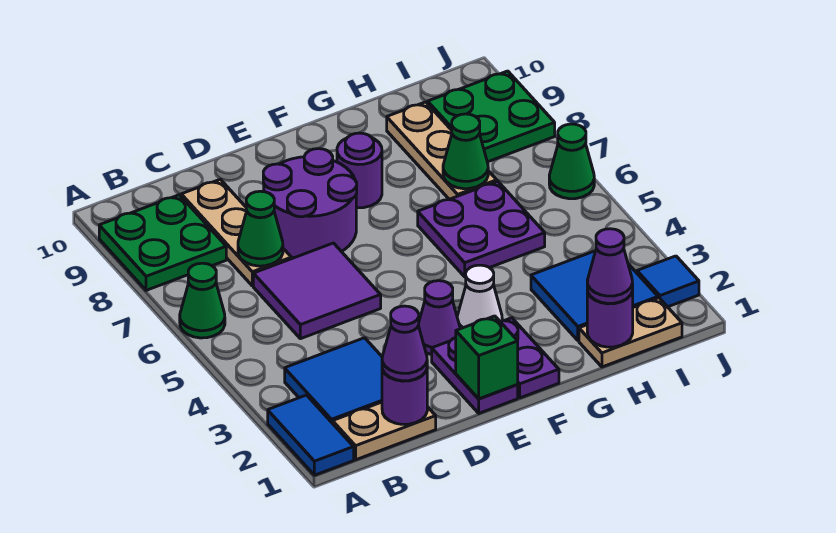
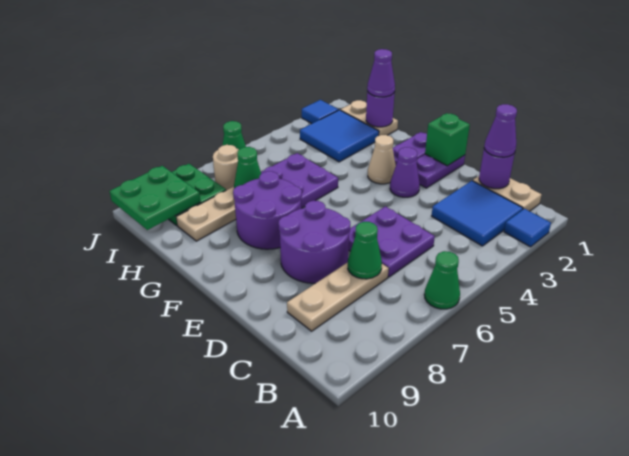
blue tile A1:A2 level 1 -> blue tile A2 level 1
green plate A8:B9 level 1 -> green plate I9:J10 level 2
purple tile C5:D6 level 1 -> purple plate C5:D6 level 1
white cone F3 level 1 -> tan cone F3 level 1
purple round brick F8 level 1 -> purple round brick F7:G8 level 1
none -> tan round brick I7 level 1

